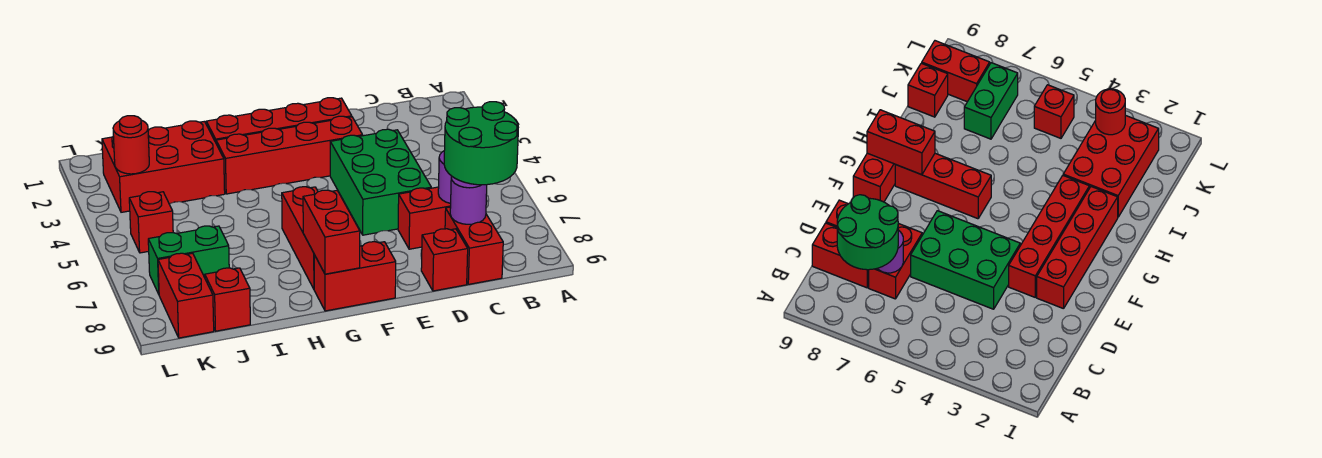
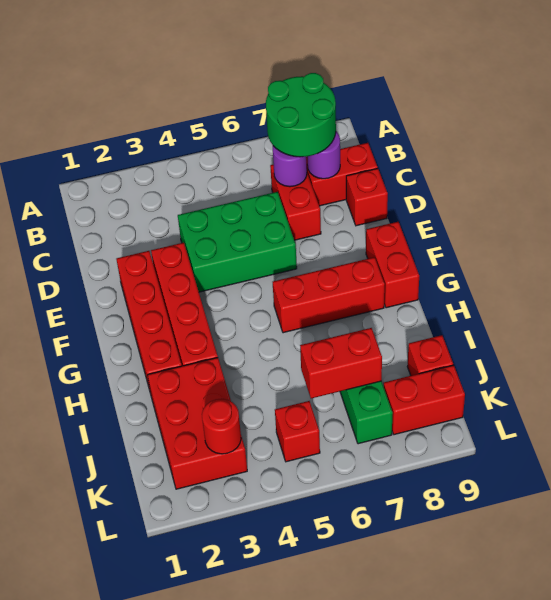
red brick G8:G9 level 2 -> red brick J6:J7 level 2

